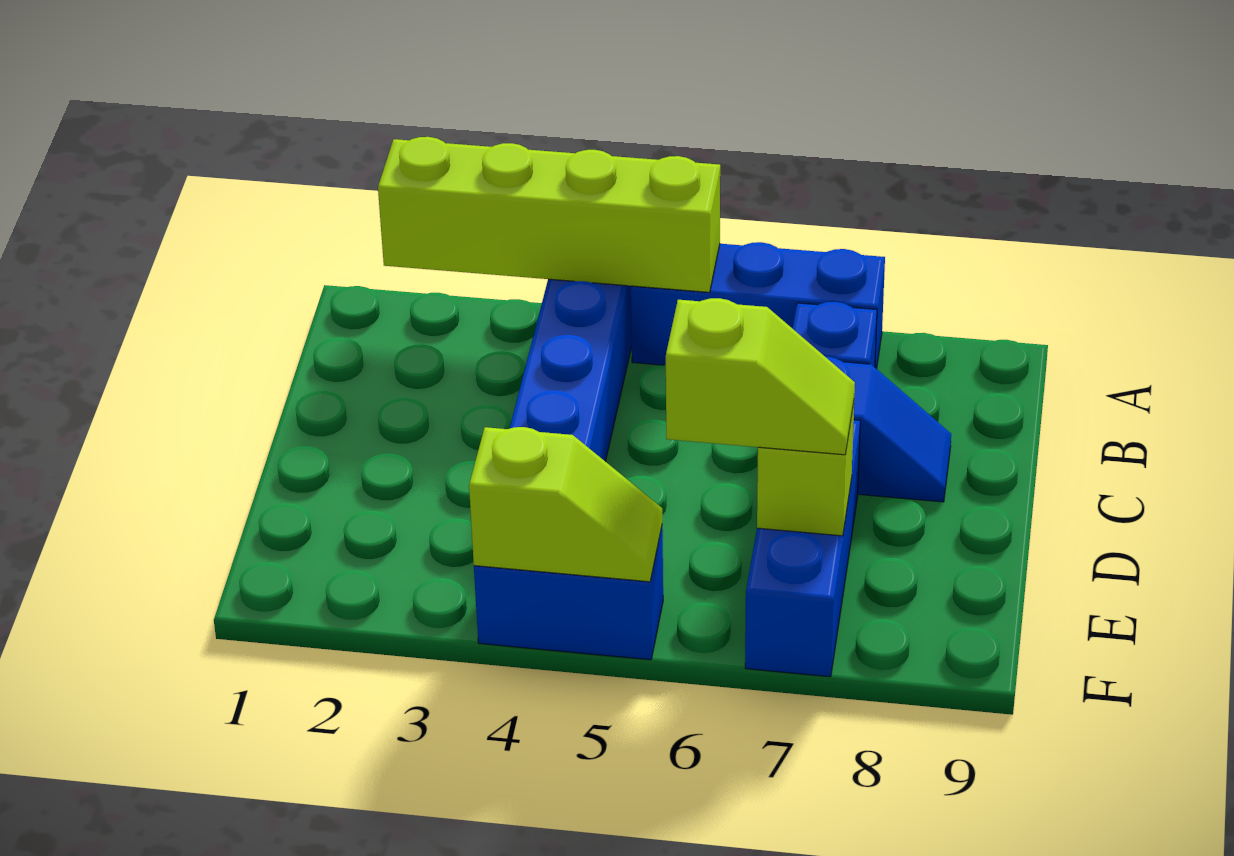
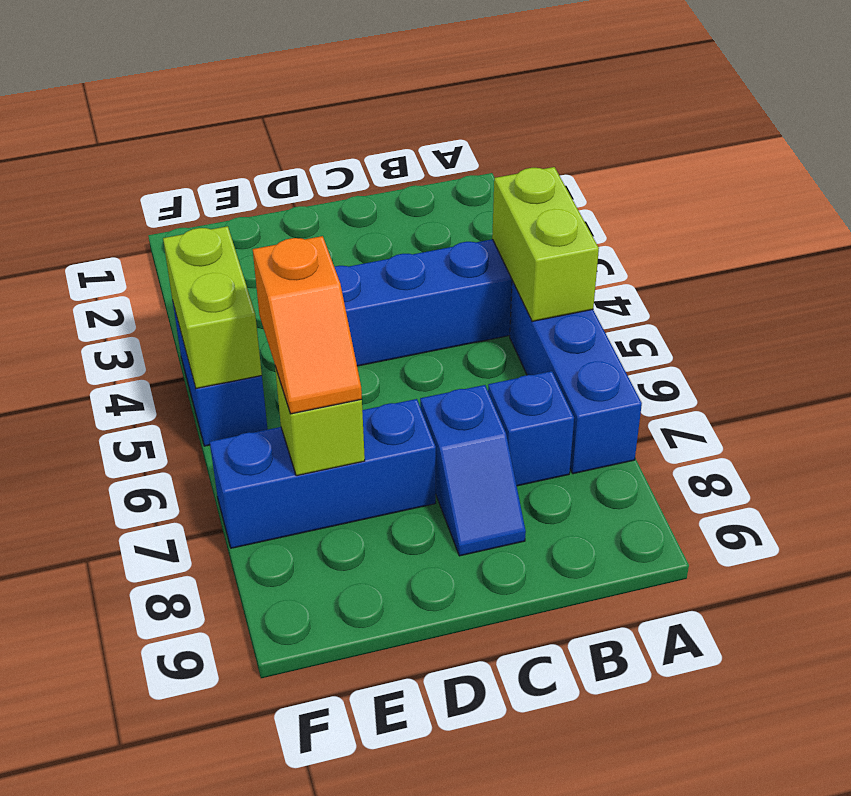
lime brick A2:A5 level 2 -> lime brick A4:A5 level 2
lime slope E6:E7 level 3 top 6 -> orange slope E6:E7 level 3 top 6
lime slope F4:F5 level 2 top 4 -> lime brick F4:F5 level 2

